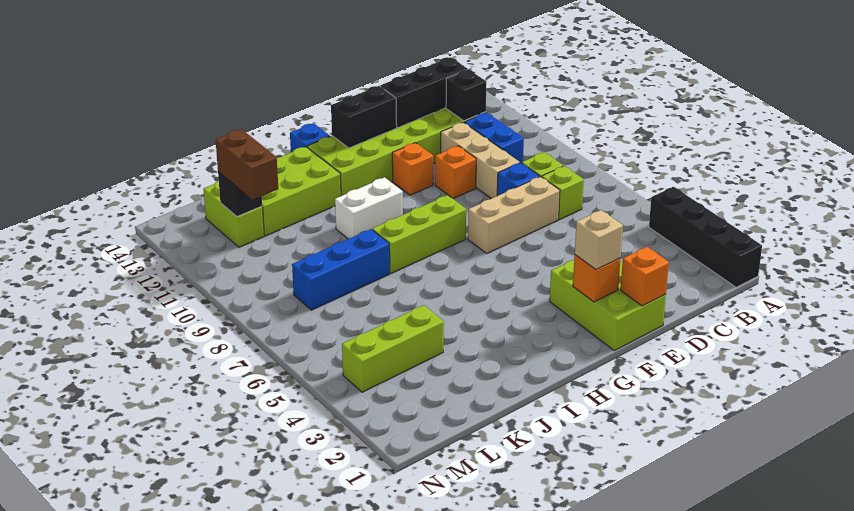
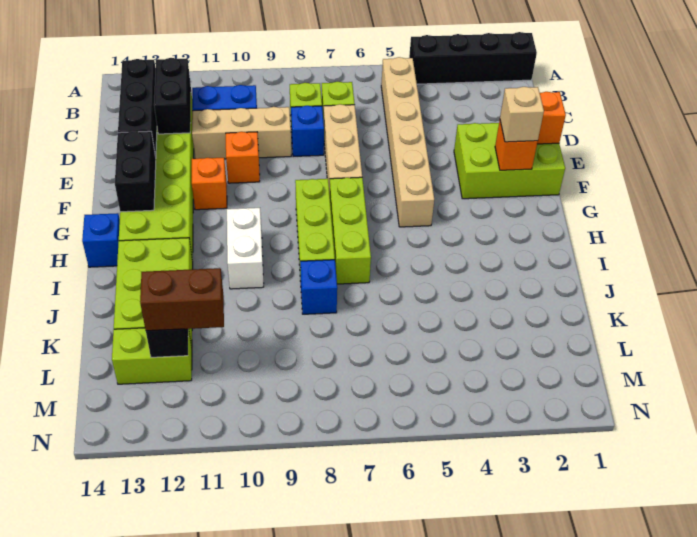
none -> tan brick B5:G5 level 1
black brick C12 level 2 -> black brick C12:D12 level 2
blue brick J8:L8 level 1 -> blue brick J8 level 1
lime brick K4:M4 level 1 -> lime brick G7:I7 level 1

